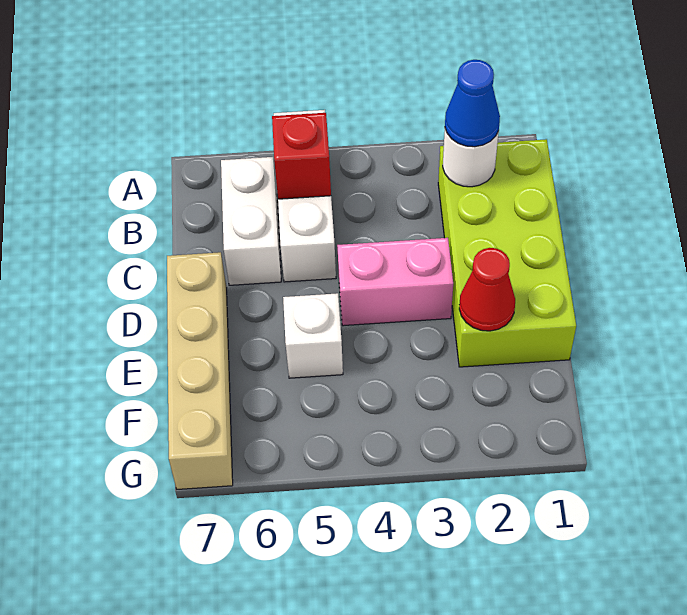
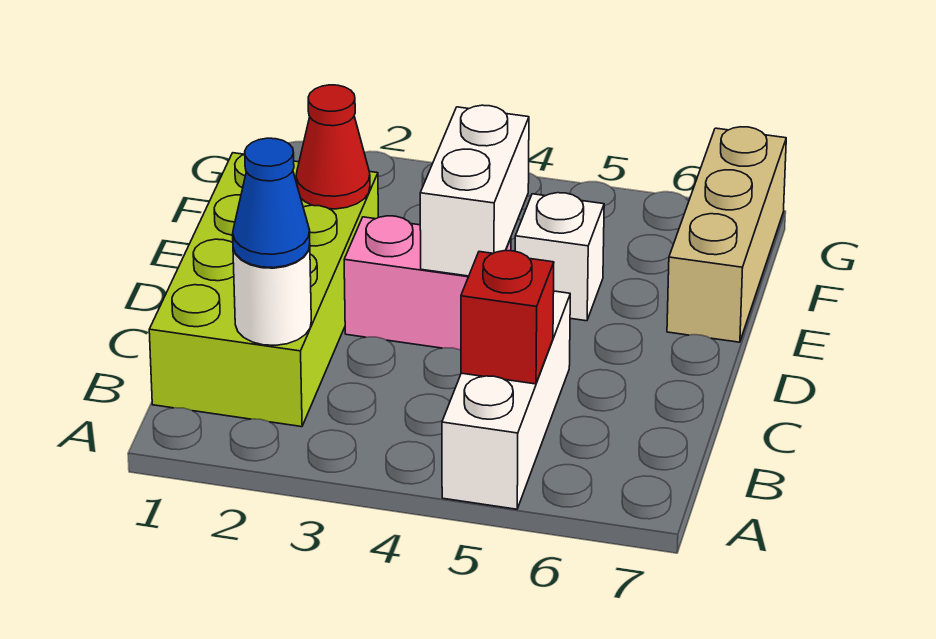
white brick B6:C6 level 1 -> white brick D4:E4 level 2
tan brick D7:G7 level 1 -> tan brick E7:G7 level 1

